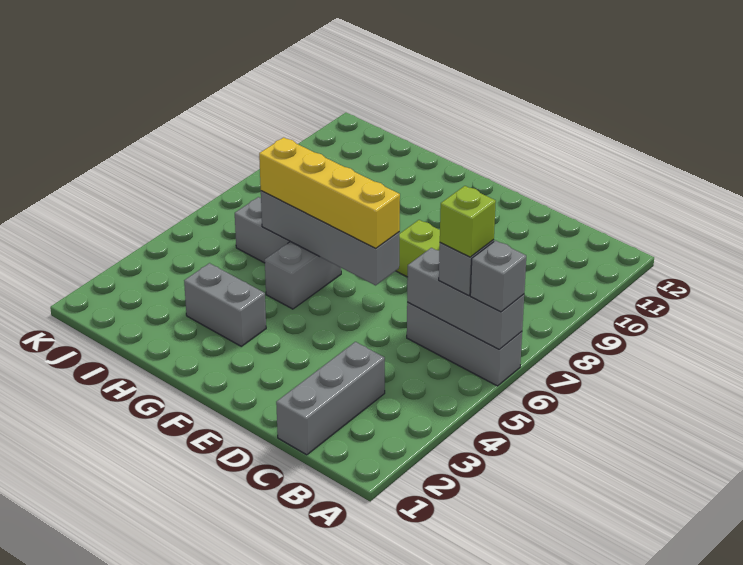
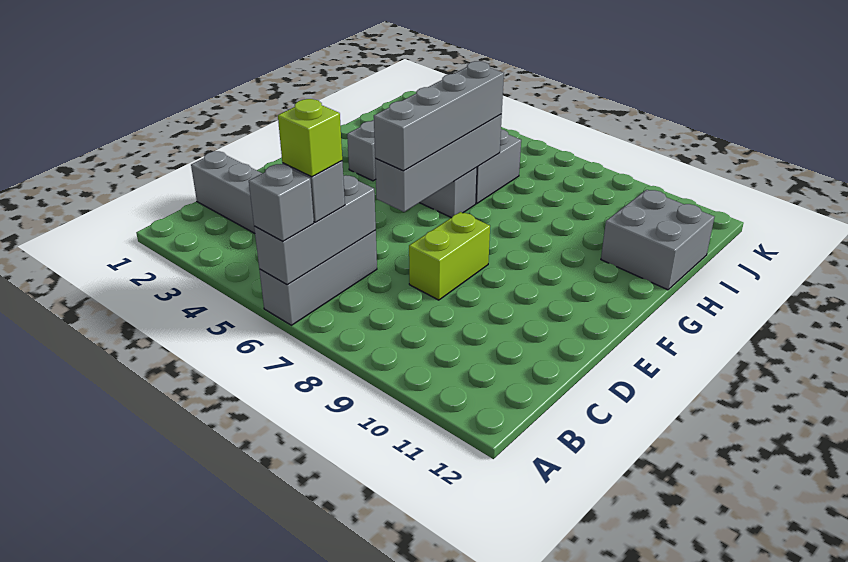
yellow brick E6:H6 level 3 -> grey brick E6:H6 level 3
none -> grey brick H11:I12 level 1

